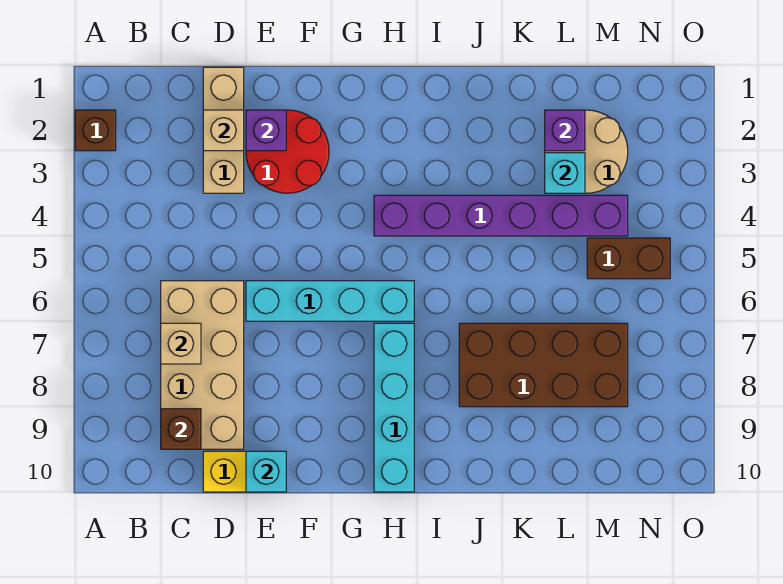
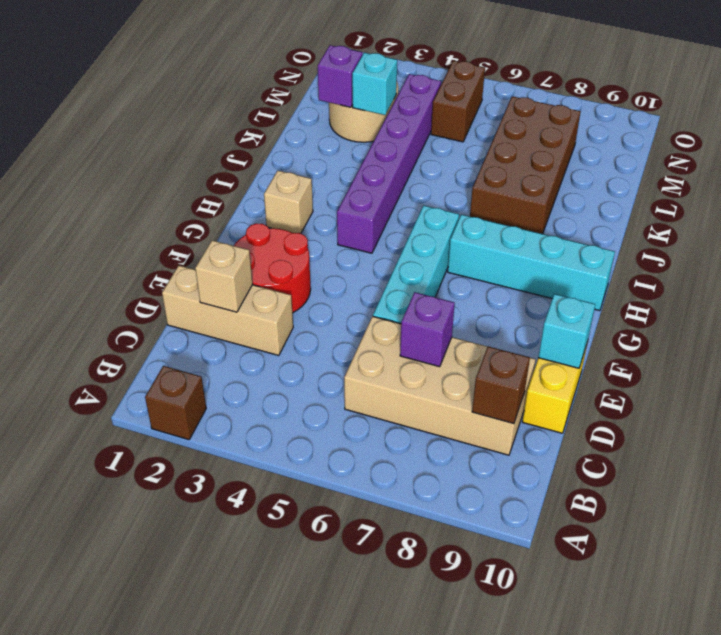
tan brick C7 level 2 -> tan brick H2 level 1
purple brick E2 level 2 -> purple brick D7 level 2

